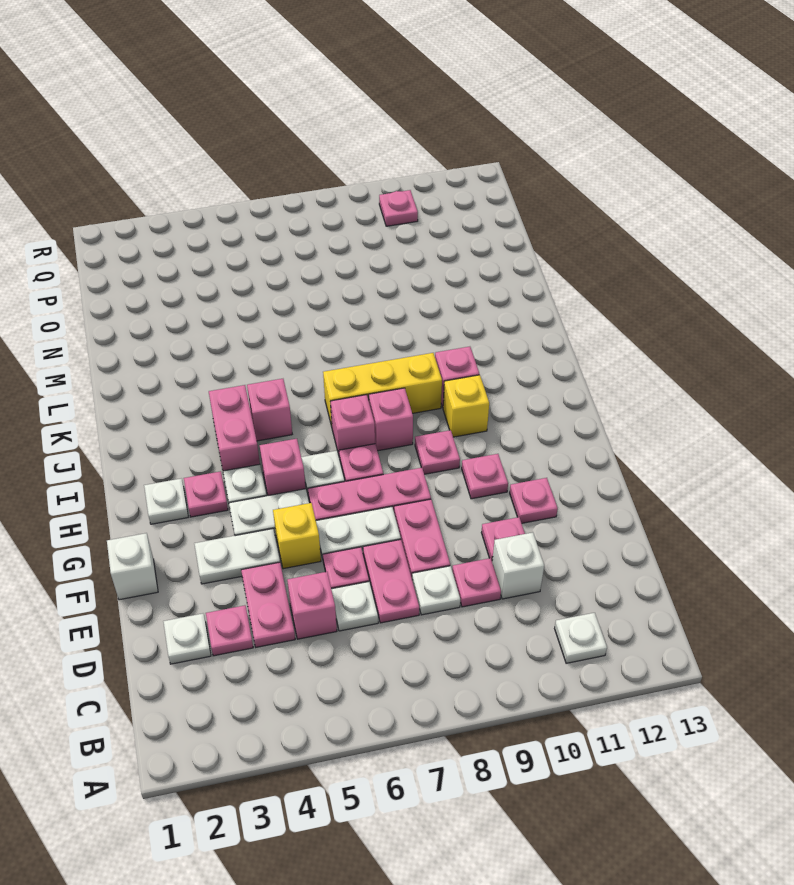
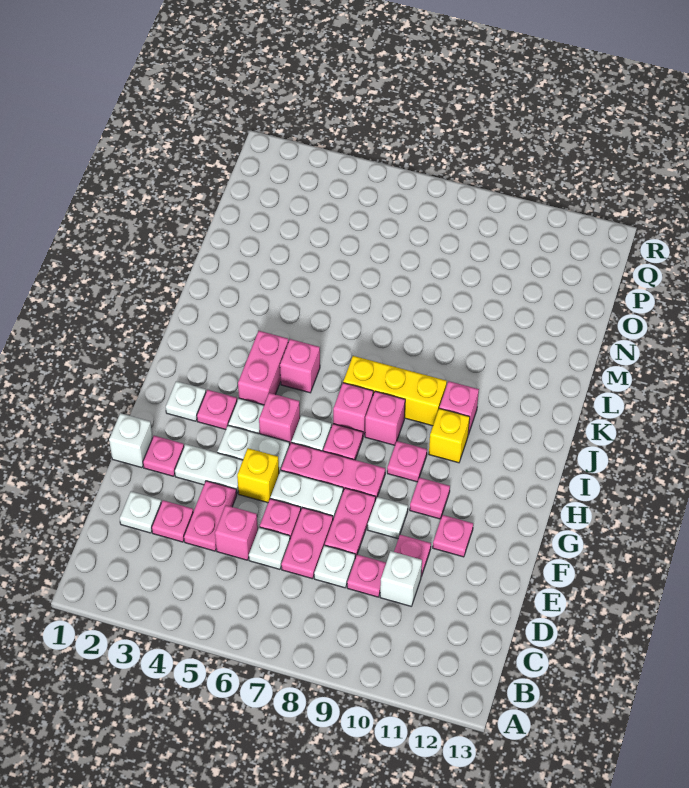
white plate B11 level 1 -> white plate F9 level 1
pink plate Q10 level 1 -> pink plate F2 level 1

